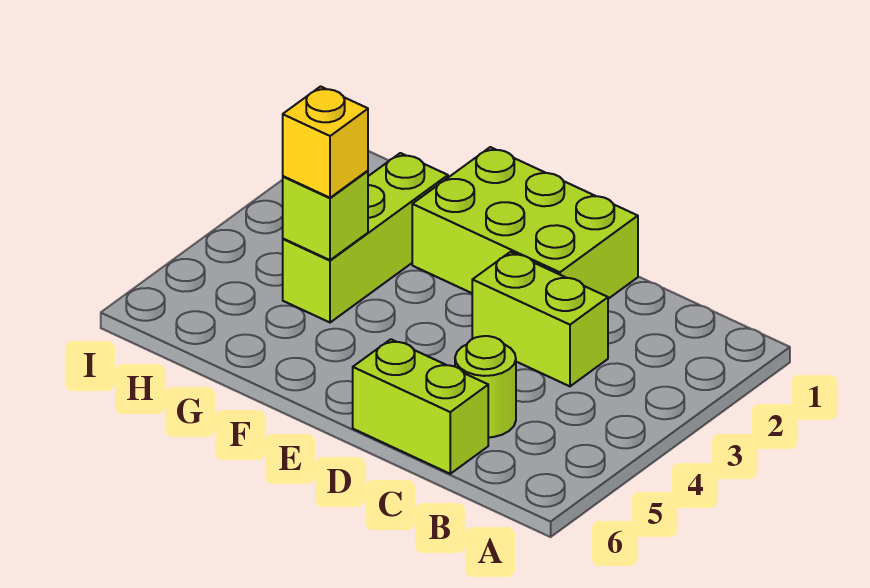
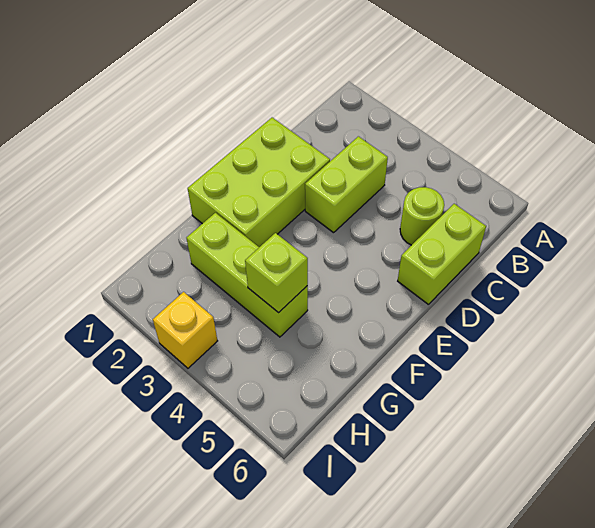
yellow brick G4 level 3 -> yellow brick I3 level 1

